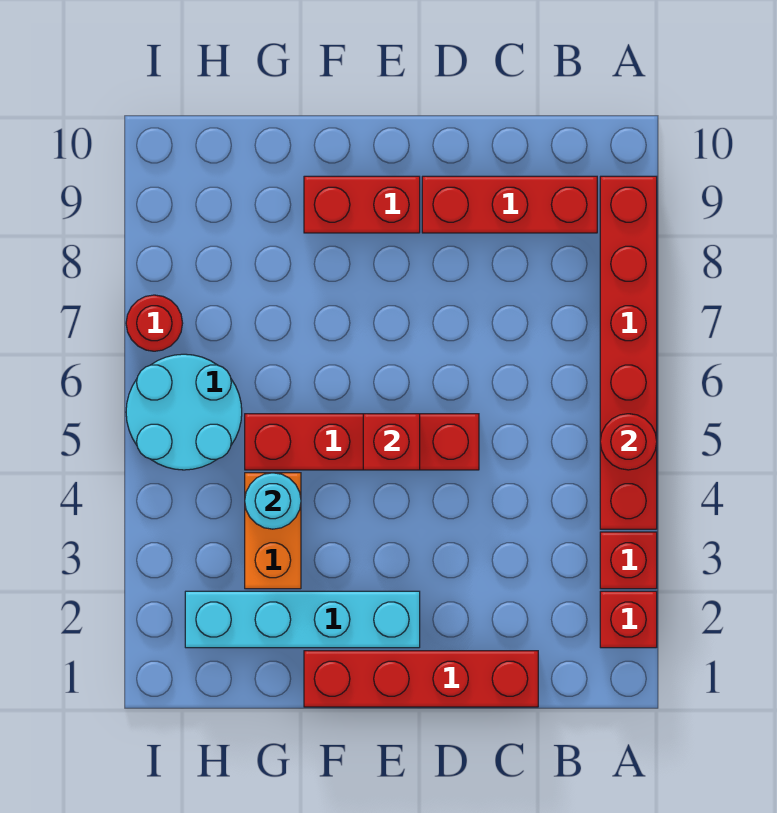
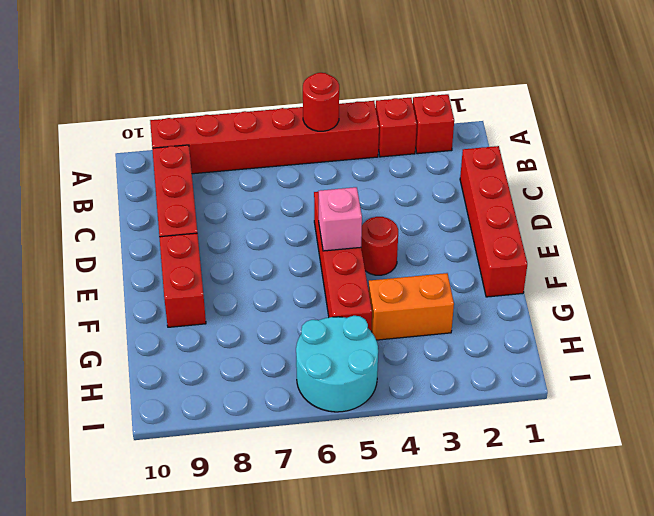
cyan brick E2:H2 level 1 -> none
red brick E5 level 2 -> pink brick E5 level 2
cyan round brick G4 level 2 -> none
red round brick I7 level 1 -> red round brick E4 level 1

